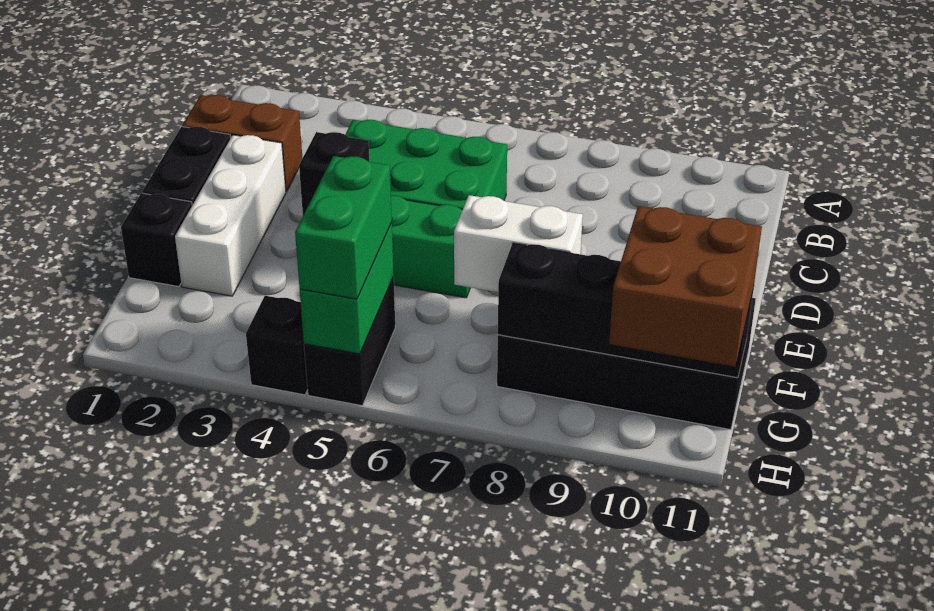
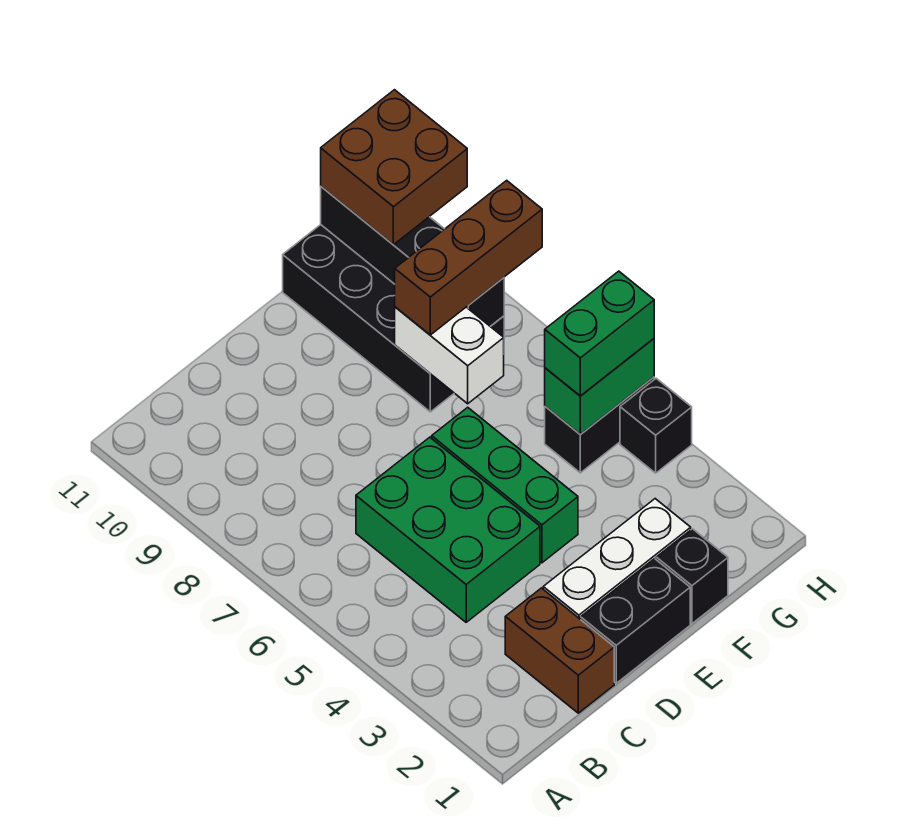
black brick E4 level 2 -> none
none -> brown brick F8:H8 level 3

